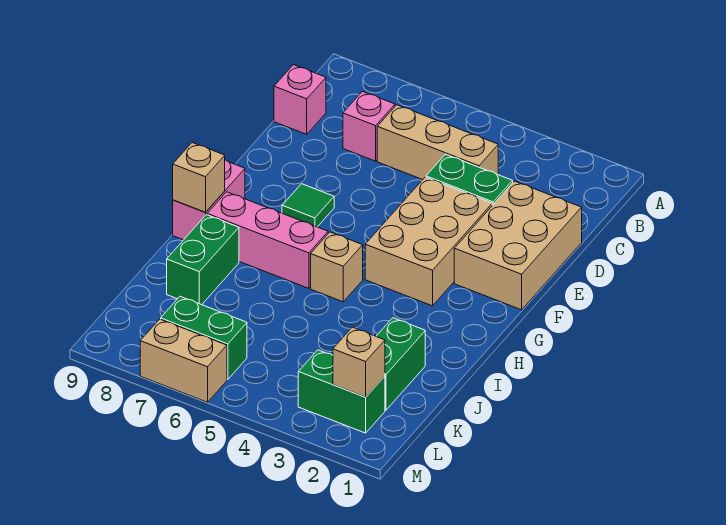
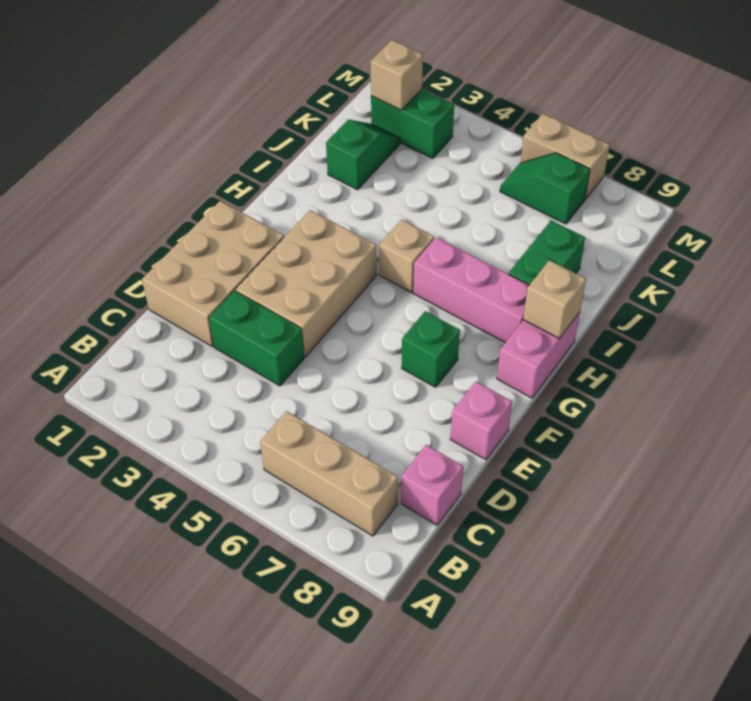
tan brick C4:C6 level 1 -> tan brick B6:B8 level 1
pink brick C7 level 1 -> pink brick E9 level 1
green tile F7 level 1 -> green brick F7 level 1
green brick J2:K2 level 1 -> green slope J2:K2 level 1 top J
green brick L6:L7 level 1 -> green slope L6:L7 level 1 top 7

